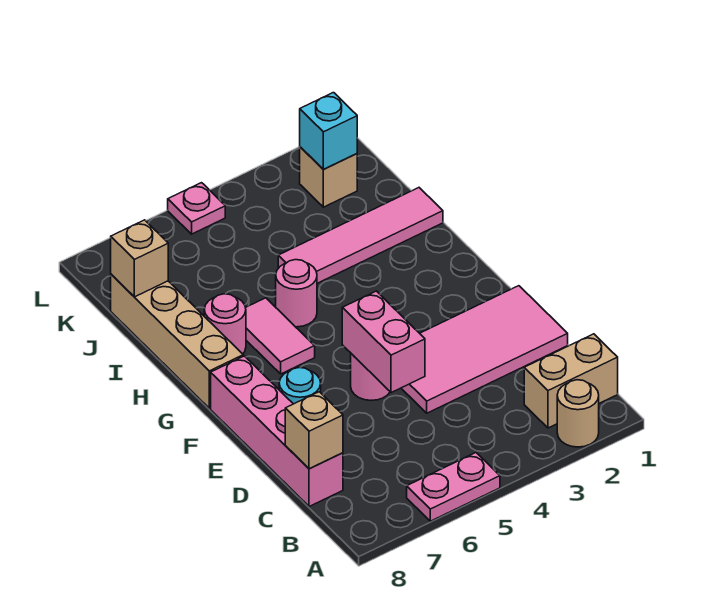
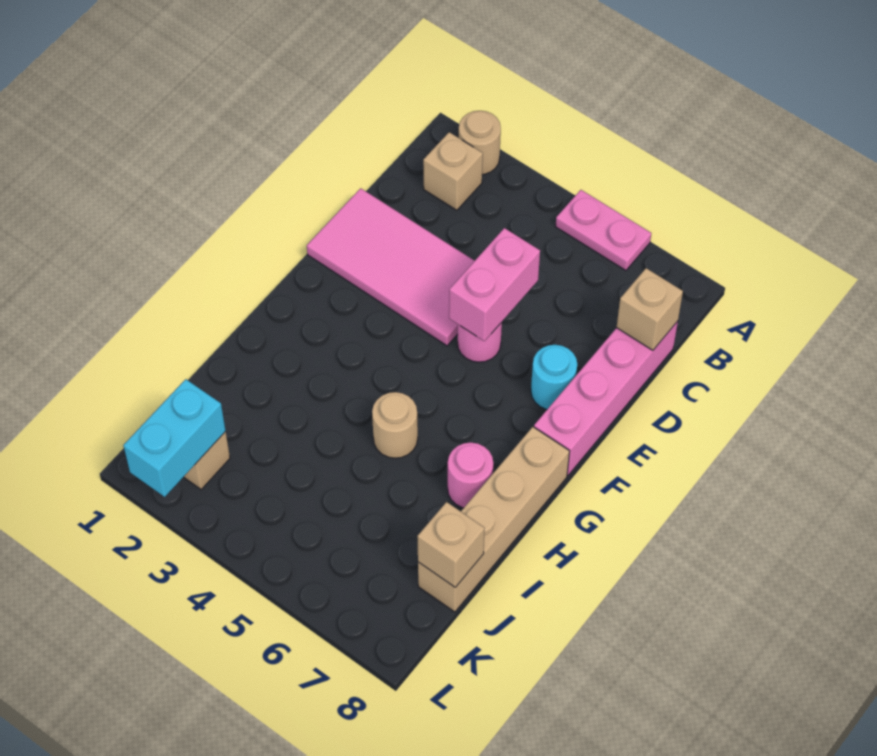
tan brick B1:B2 level 1 -> tan brick B2 level 1
pink tile G6:H6 level 1 -> none
pink round brick H5 level 1 -> tan round brick H5 level 1
pink tile I1:I4 level 1 -> none
cyan brick K2 level 2 -> cyan brick K2:L2 level 2
pink plate L5 level 1 -> none

